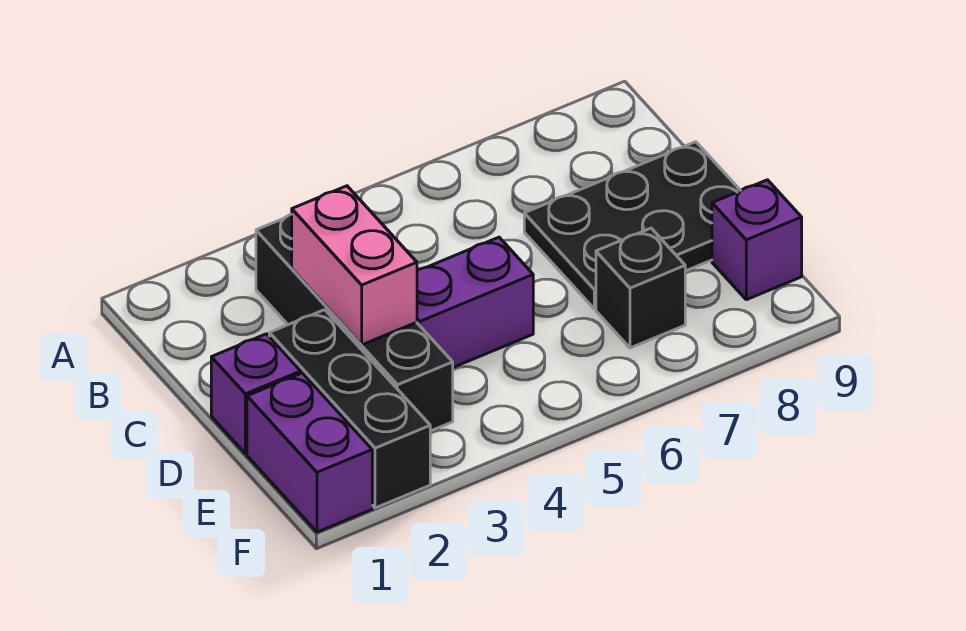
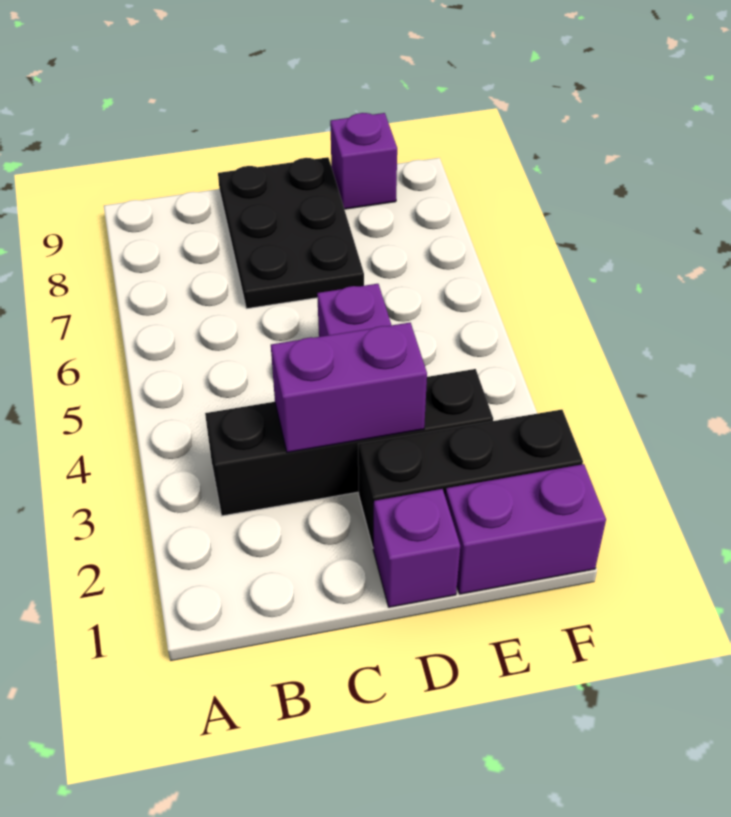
pink brick C3:D3 level 2 -> purple brick C3:D3 level 2
black brick E7 level 1 -> none

